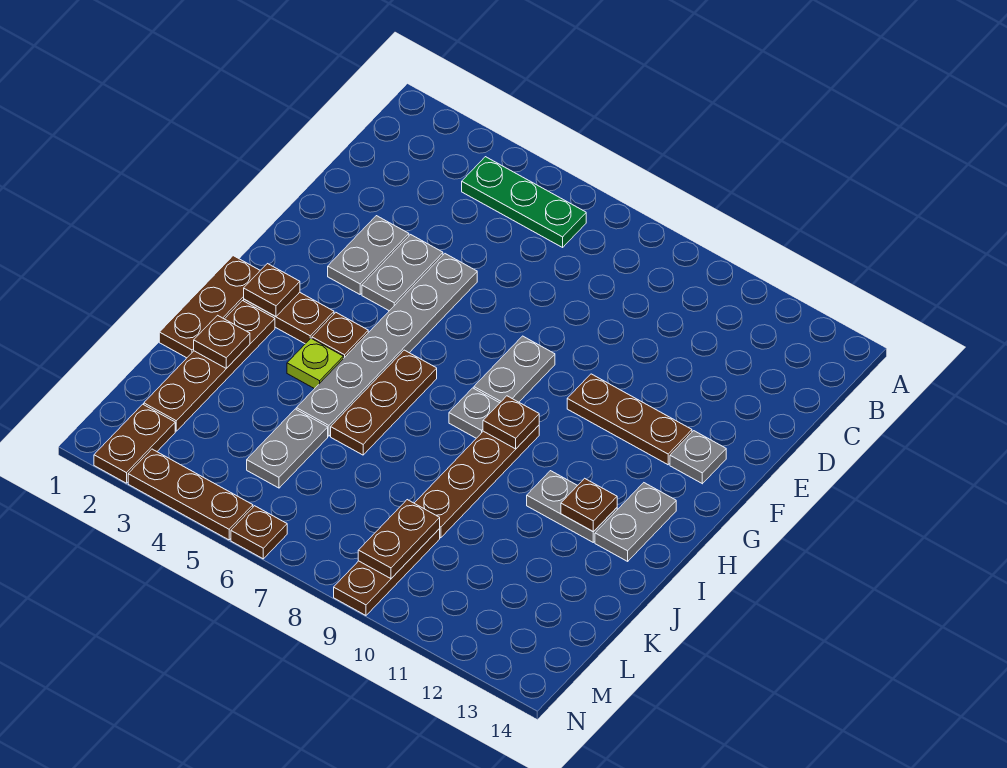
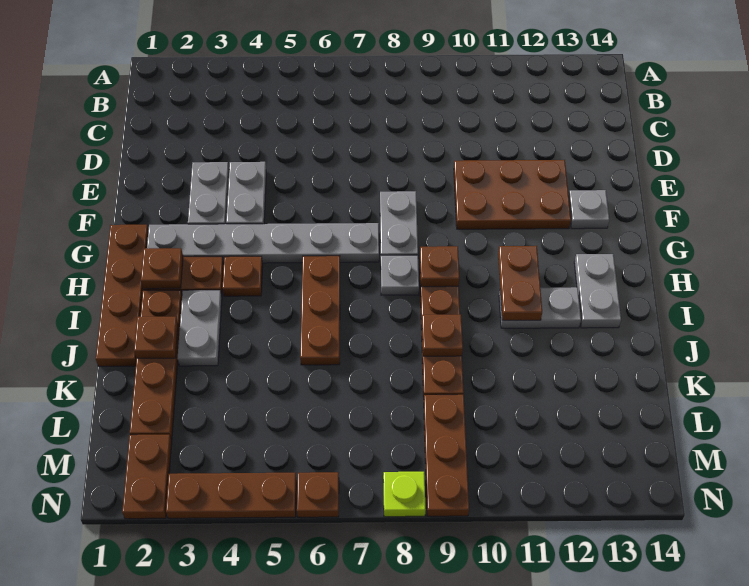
green plate B4:B6 level 1 -> none
grey plate E5:J5 level 1 -> grey plate G2:G7 level 1
brown plate F10:F12 level 1 -> brown plate E10:F12 level 1
brown plate H1:J1 level 1 -> brown plate G1:J1 level 1
lime plate I4 level 1 -> lime plate N8 level 1
brown plate I12 level 2 -> brown plate J9 level 2
grey plate K5:L5 level 1 -> grey plate I3:J3 level 1
brown plate L9:M9 level 2 -> brown plate H11:I11 level 2

